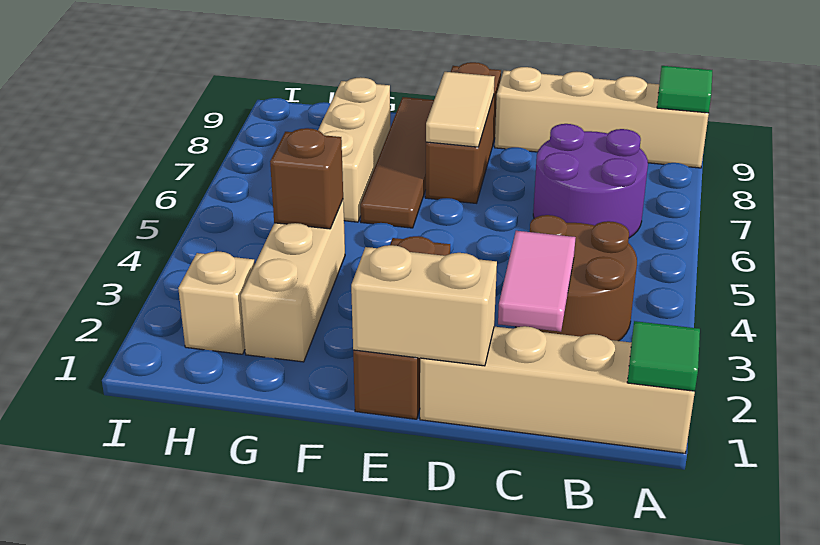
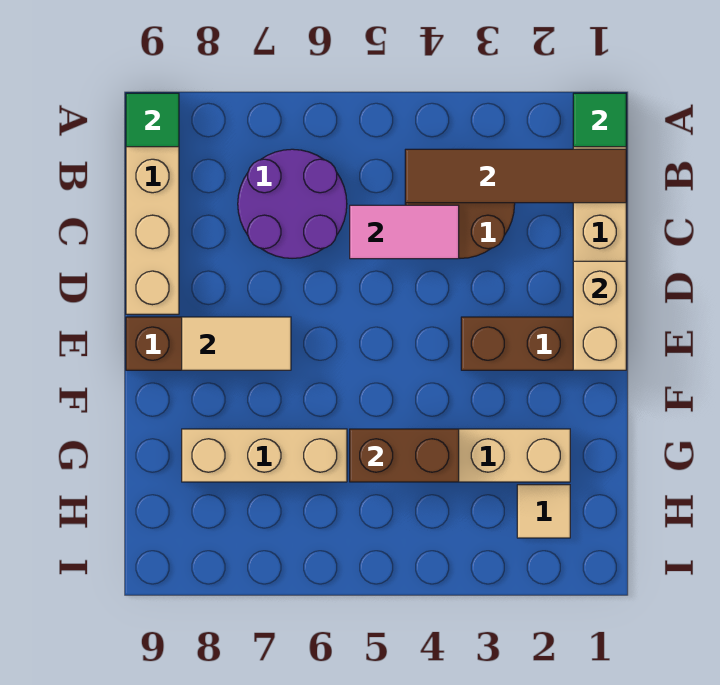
pink tile C2:C3 level 2 -> pink tile C4:C5 level 2
brown tile F6:F9 level 1 -> brown tile B1:B4 level 2
brown brick G4 level 2 -> brown brick G4:G5 level 2
tan brick H2 level 1 -> tan tile H2 level 1

